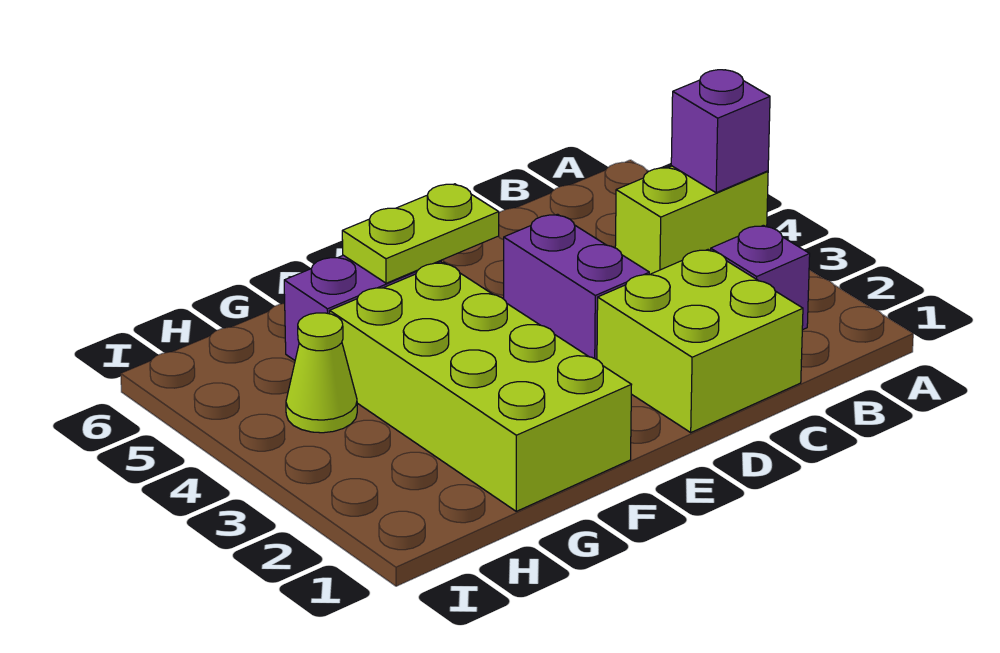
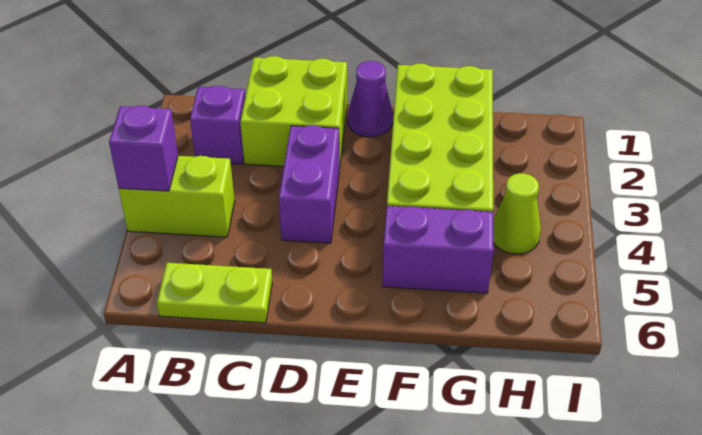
none -> purple cone E1 level 1
lime plate E5:F5 level 2 -> lime plate B6:C6 level 1

